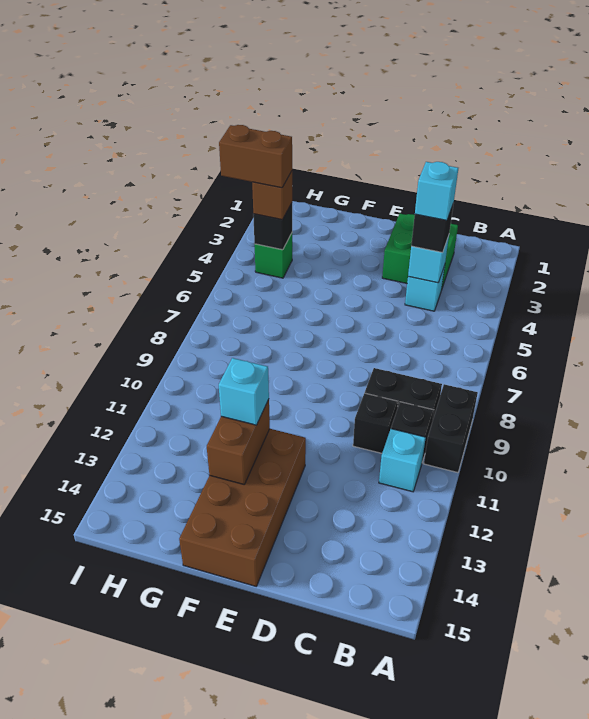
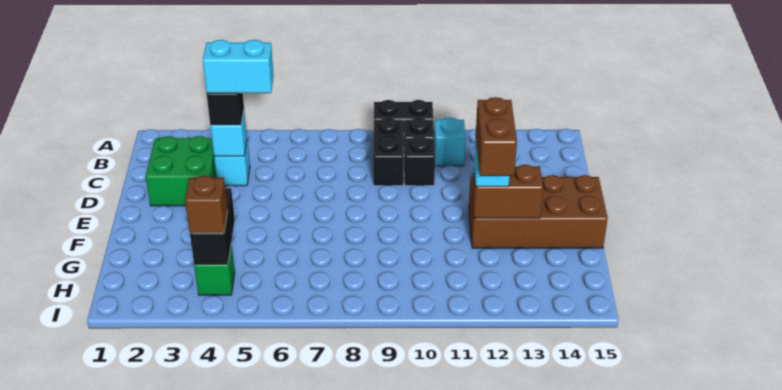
cyan brick C4 level 4 -> cyan brick C4:C5 level 4
black brick H4 level 2 -> black brick G4:H4 level 2
brown brick H4:I4 level 4 -> brown brick F12:G12 level 4

